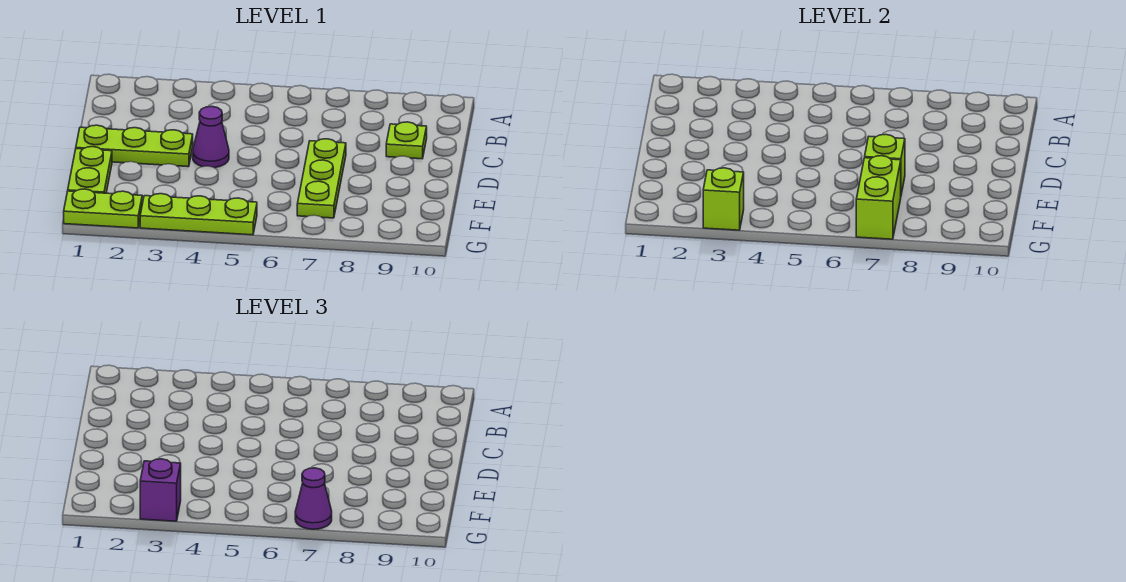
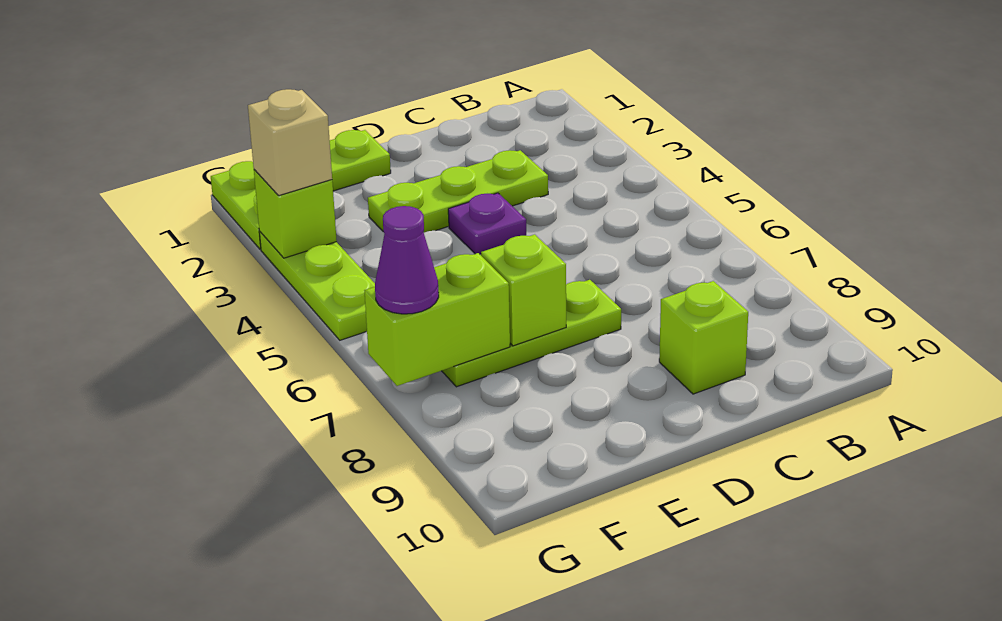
lime plate C9 level 1 -> lime brick C9 level 1
lime plate D1:D3 level 1 -> lime plate C3:E3 level 1
purple cone D4 level 1 -> purple plate D4 level 1
purple brick G3 level 3 -> tan brick G3 level 3

